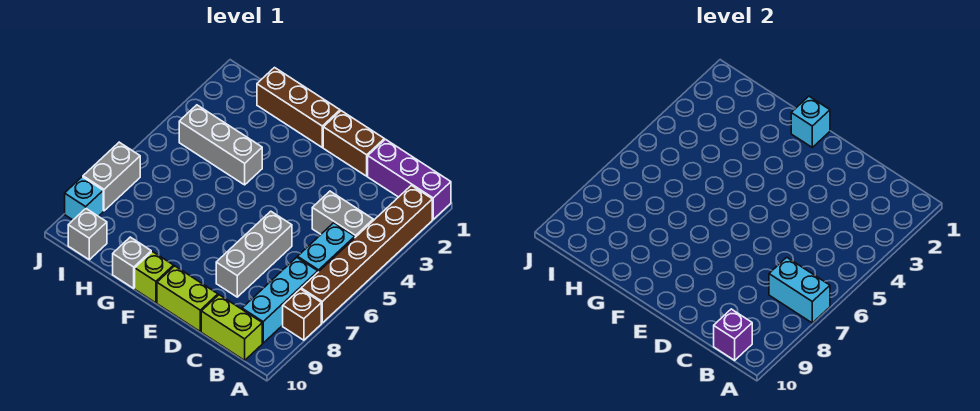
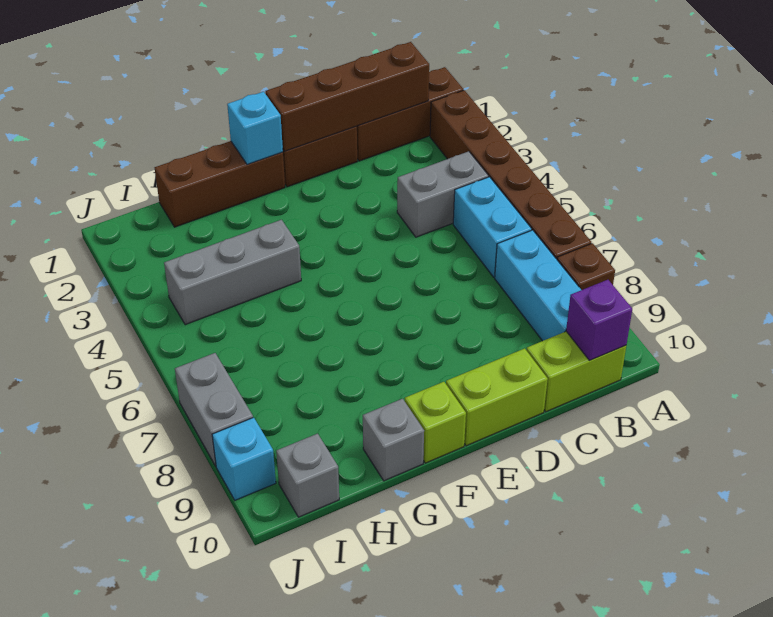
purple brick A1:C1 level 1 -> brown brick A1:C1 level 1
cyan brick A7:B7 level 2 -> none
none -> brown brick B1:E1 level 2
grey brick D6:D8 level 1 -> none

